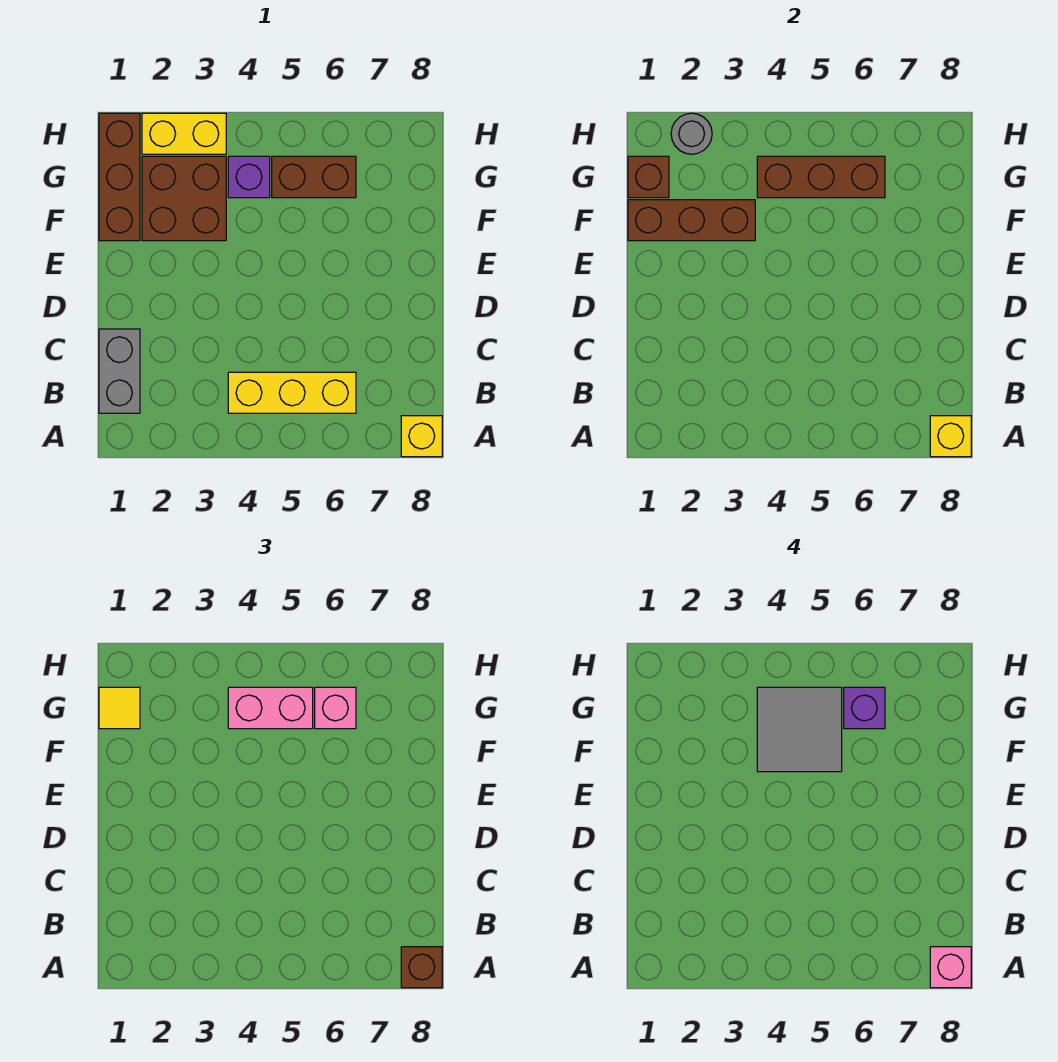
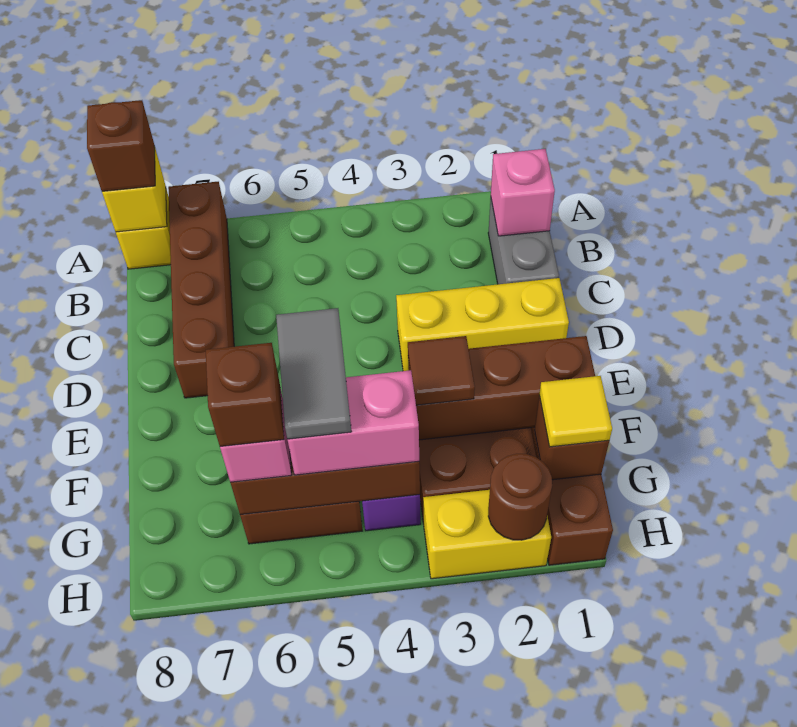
none -> brown brick A7:D7 level 1
pink brick A8 level 4 -> pink brick B1 level 2
yellow brick B4:B6 level 1 -> yellow brick D1:D3 level 1
none -> brown tile F3 level 3
grey tile F4:G5 level 4 -> grey tile F5:G5 level 4
purple brick G6 level 4 -> brown brick G6 level 4
grey round brick H2 level 2 -> brown round brick H2 level 2

